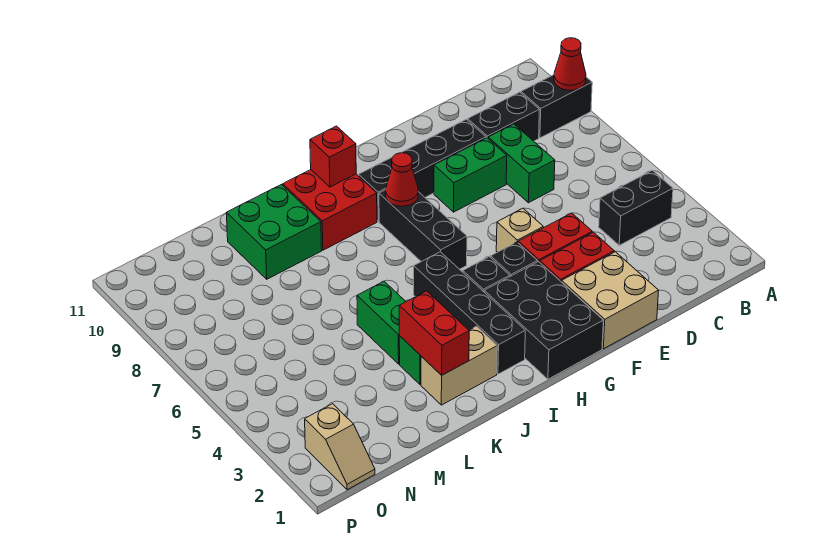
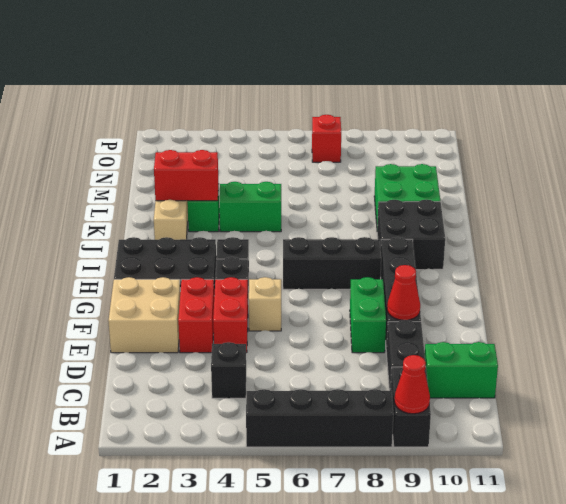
black brick B4:C4 level 1 -> black brick C4 level 1
green brick D7:D8 level 1 -> green brick C10:C11 level 1
red cone H8 level 2 -> red cone E9 level 2
black brick I2:I5 level 1 -> black brick A5:A8 level 1
red brick I9:J10 level 1 -> black brick I9:J10 level 1
red brick I10 level 2 -> red brick O7 level 1
tan slope O1:O2 level 1 top 2 -> none

